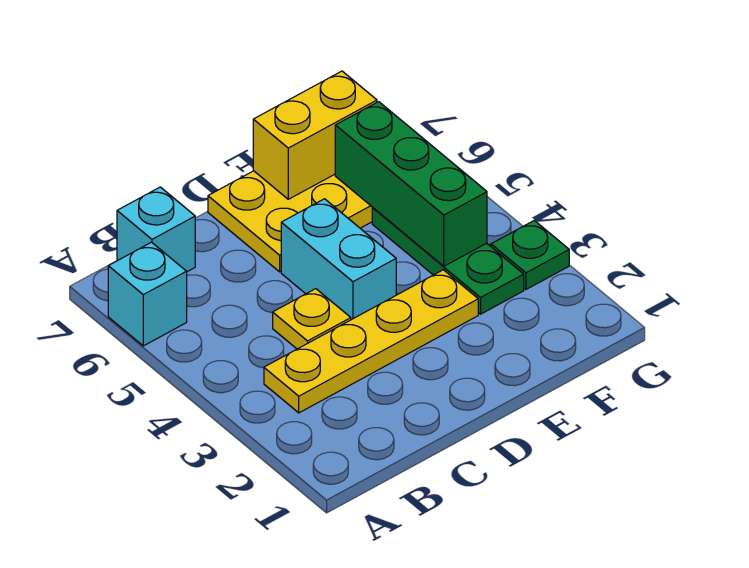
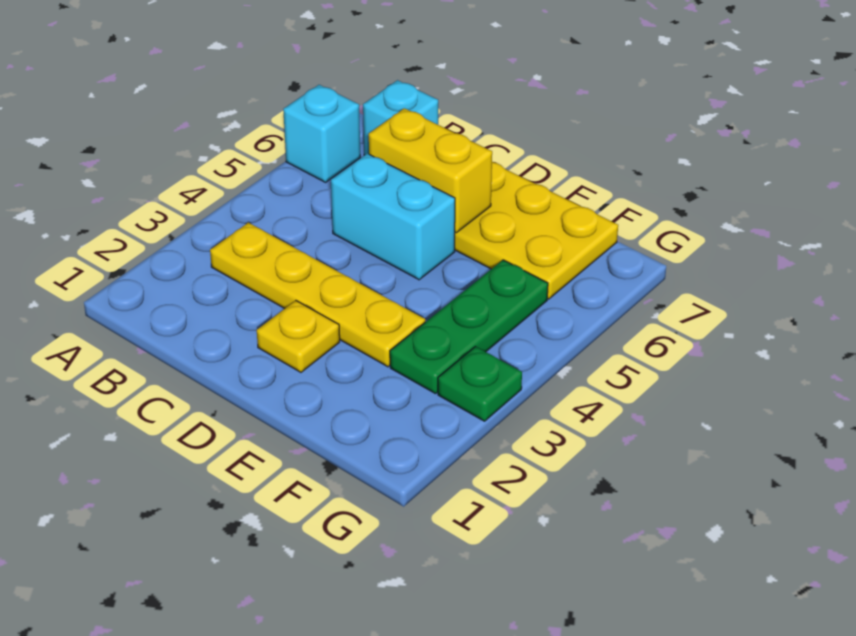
yellow plate C4 level 1 -> yellow plate D2 level 1
cyan brick D4:D5 level 1 -> cyan brick C5:D5 level 1
yellow brick E7:F7 level 2 -> yellow brick C6:D6 level 2
green brick F4:F6 level 2 -> none

